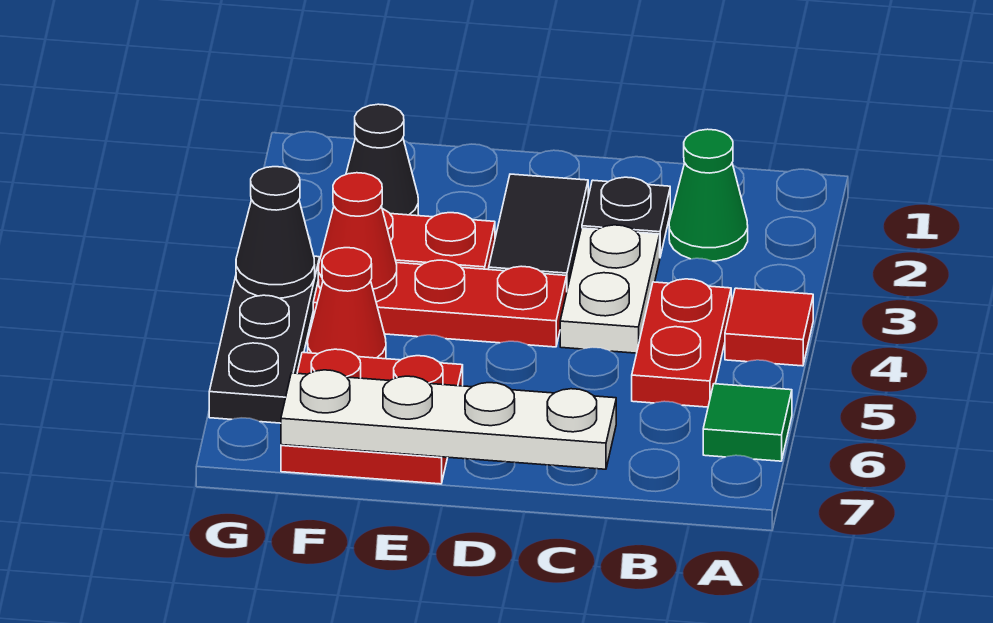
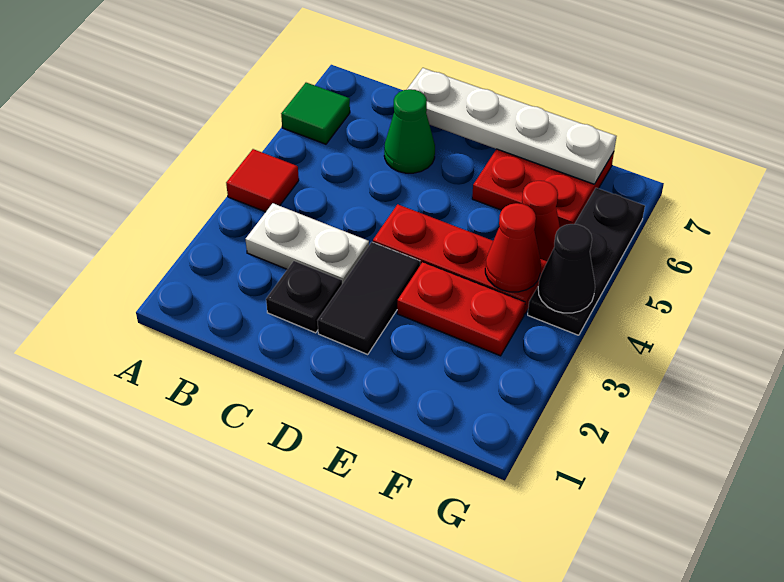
green cone B2 level 1 -> green cone C6 level 1
red plate B4:B5 level 1 -> none
white plate C3:C4 level 1 -> white plate B3:C3 level 1
black cone F2 level 1 -> none

